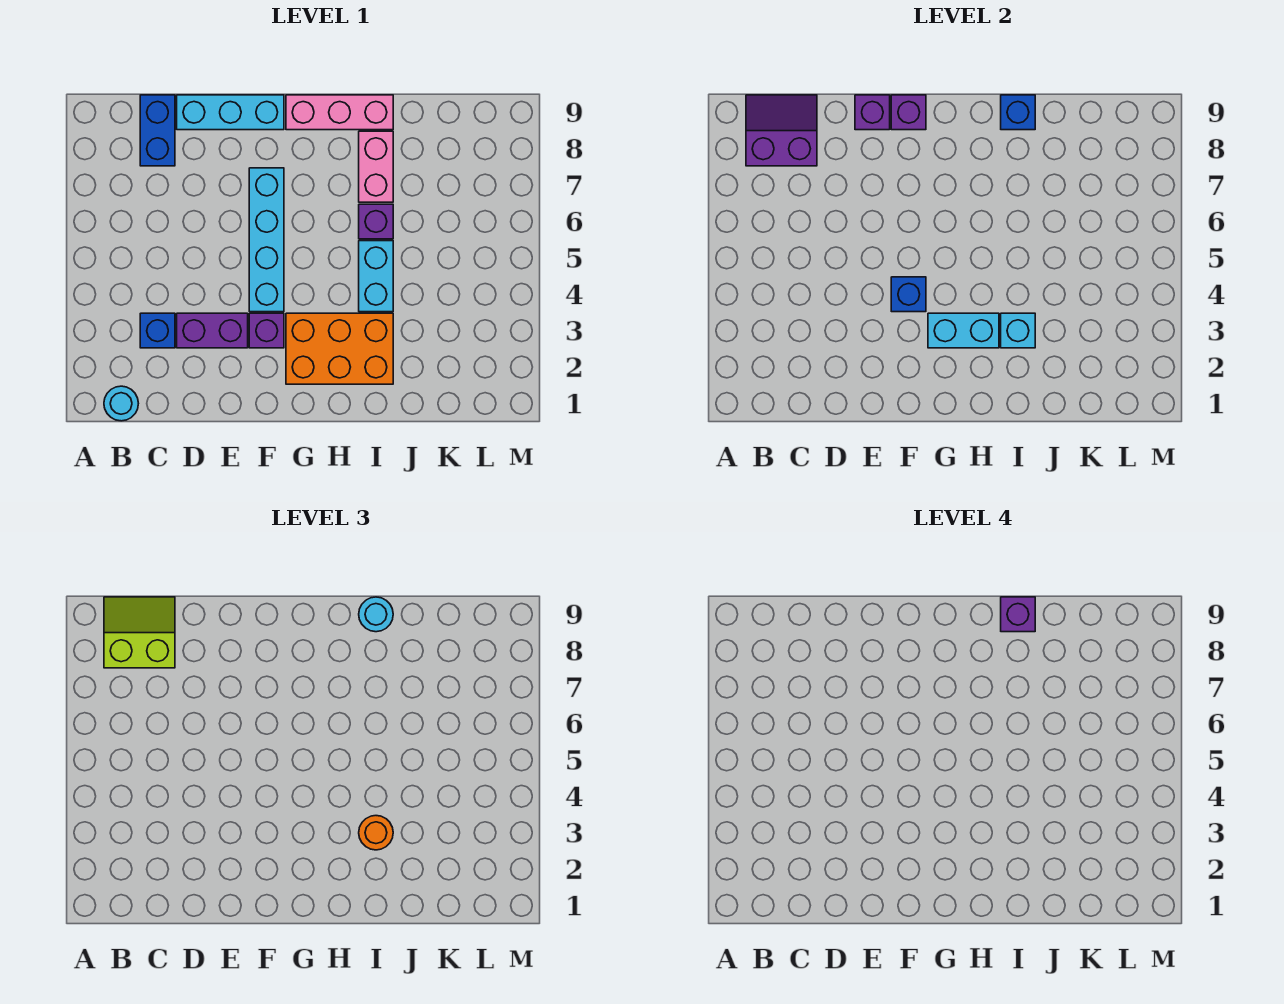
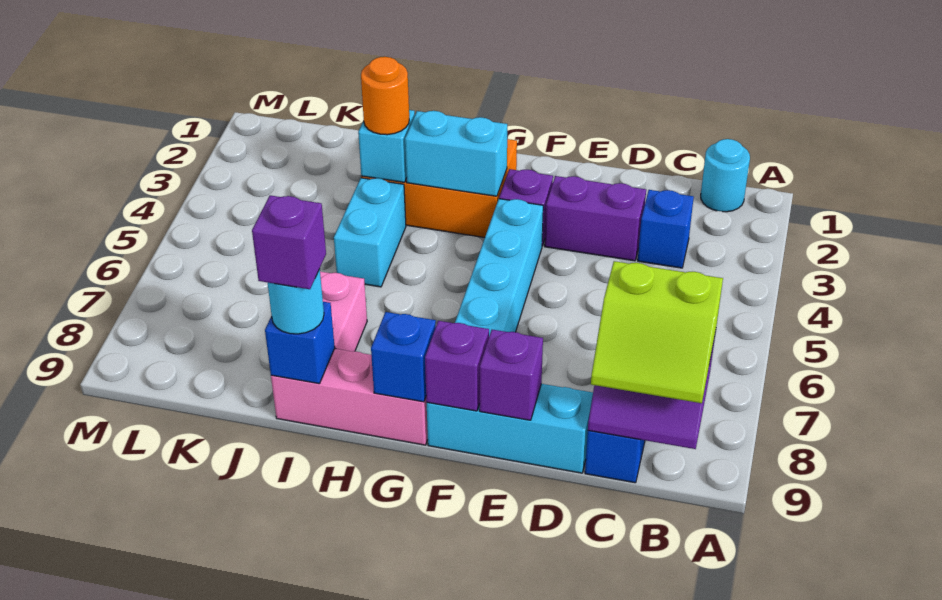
blue brick F4 level 2 -> blue brick G9 level 2
purple brick I6 level 1 -> none

